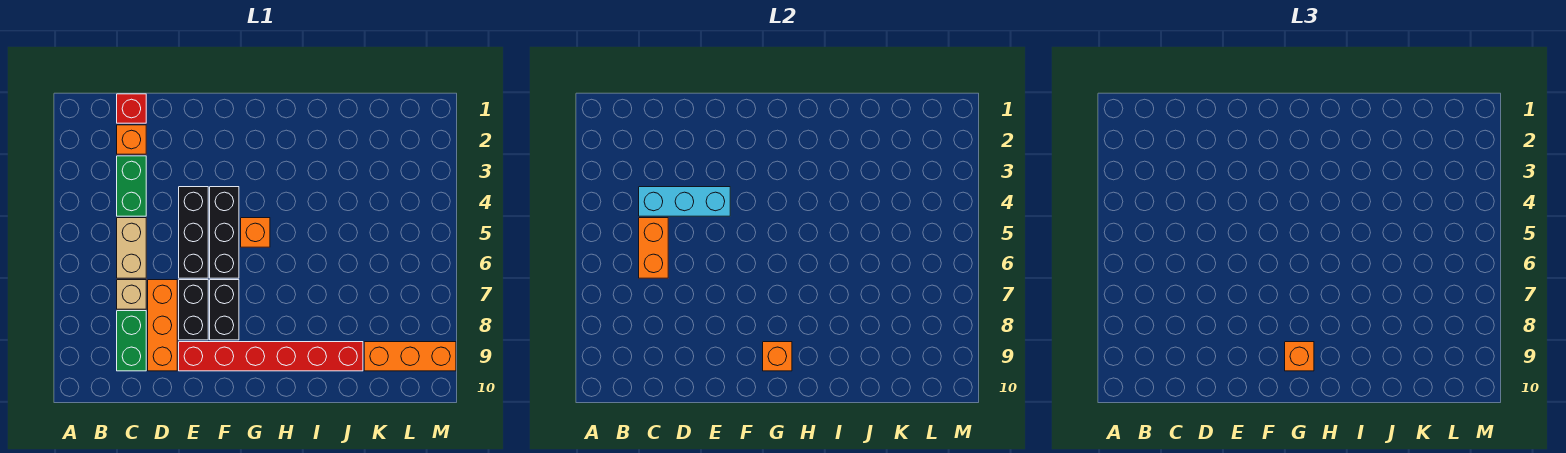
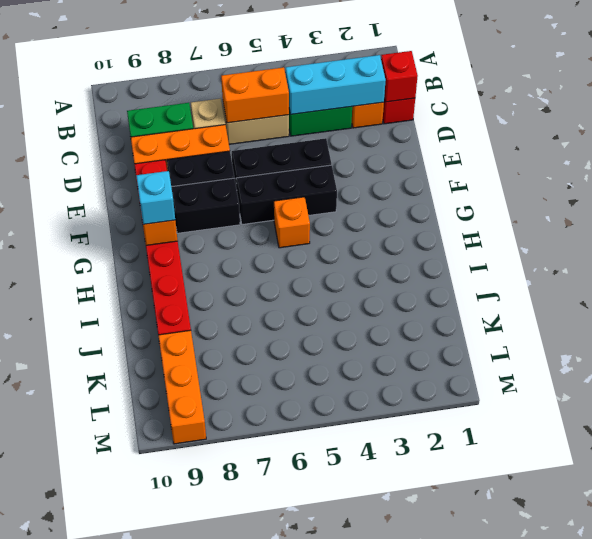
none -> red brick C1 level 2
cyan brick C4:E4 level 2 -> cyan brick C2:C4 level 2
orange brick G9 level 3 -> cyan brick G9 level 3

